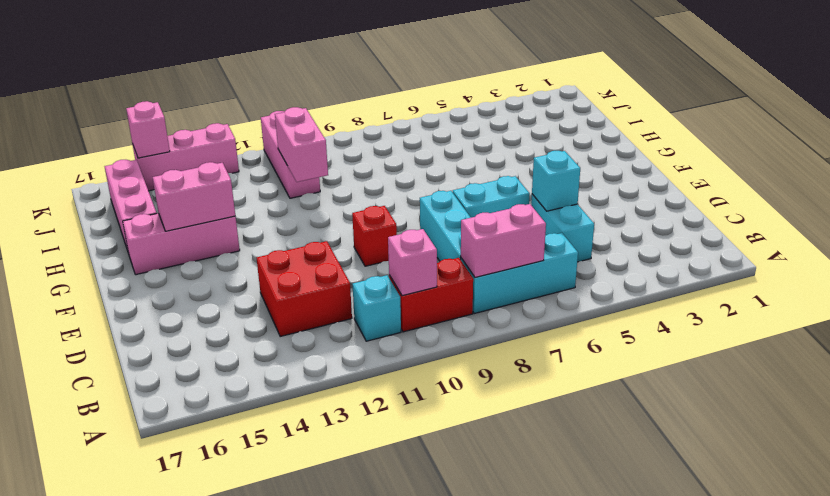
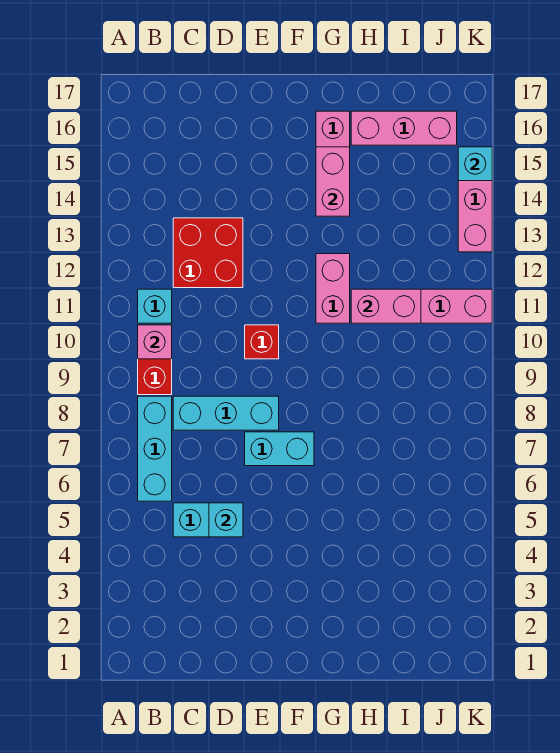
pink brick B7:B8 level 2 -> pink brick G11:G12 level 1
cyan brick E6:E7 level 1 -> cyan brick E7:F7 level 1
pink brick K15 level 2 -> cyan brick K15 level 2

